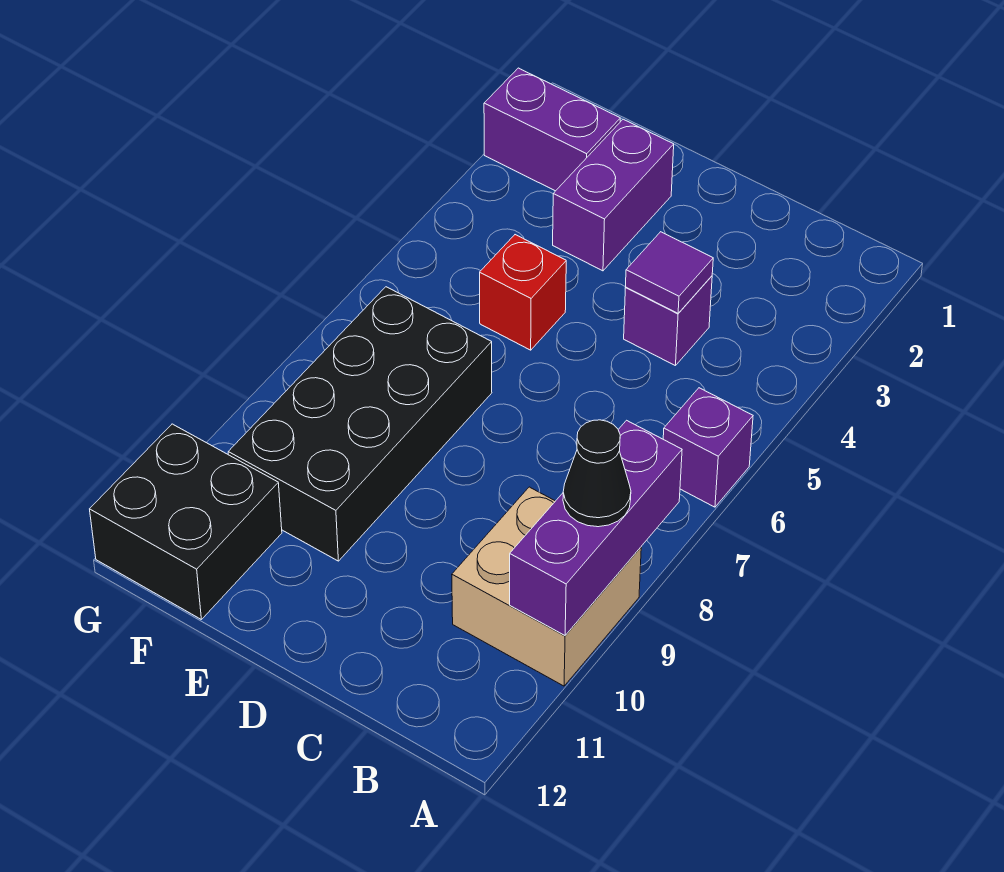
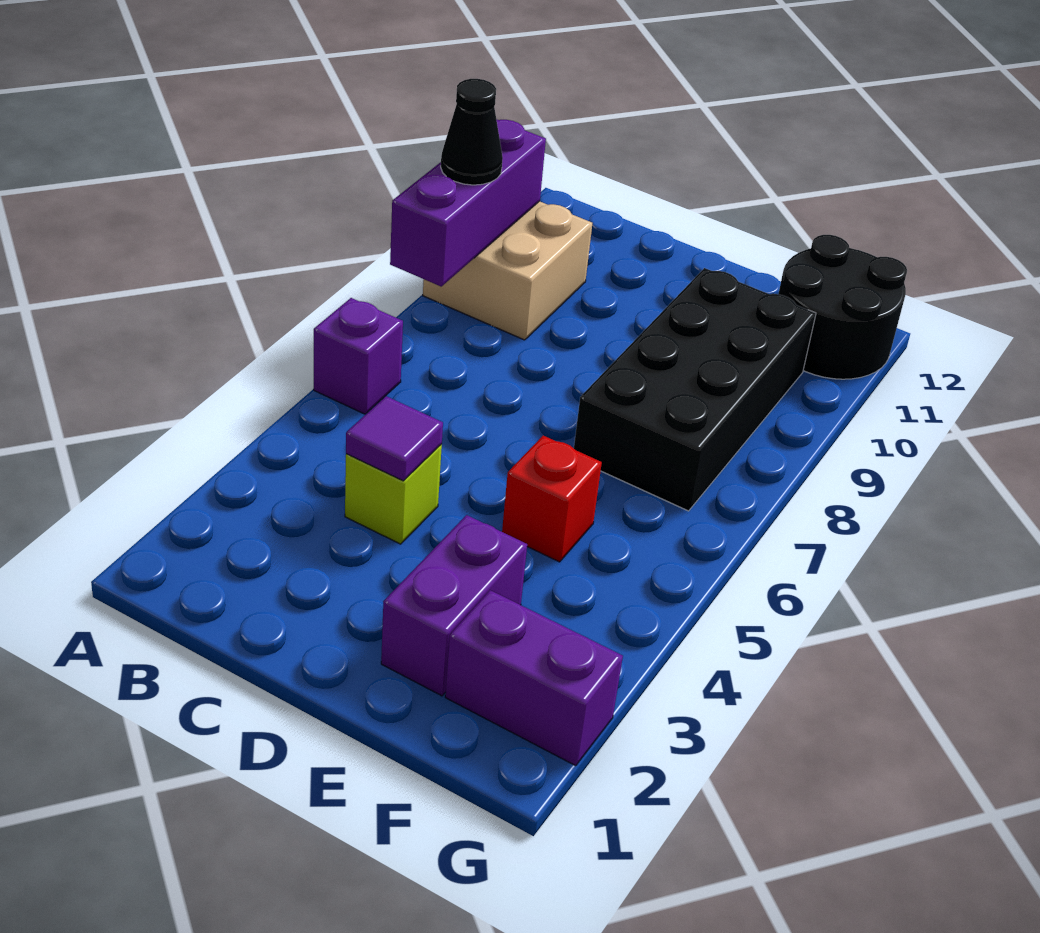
purple brick C4 level 1 -> lime brick C4 level 1
black brick F11:G12 level 1 -> black round brick F11:G12 level 1

